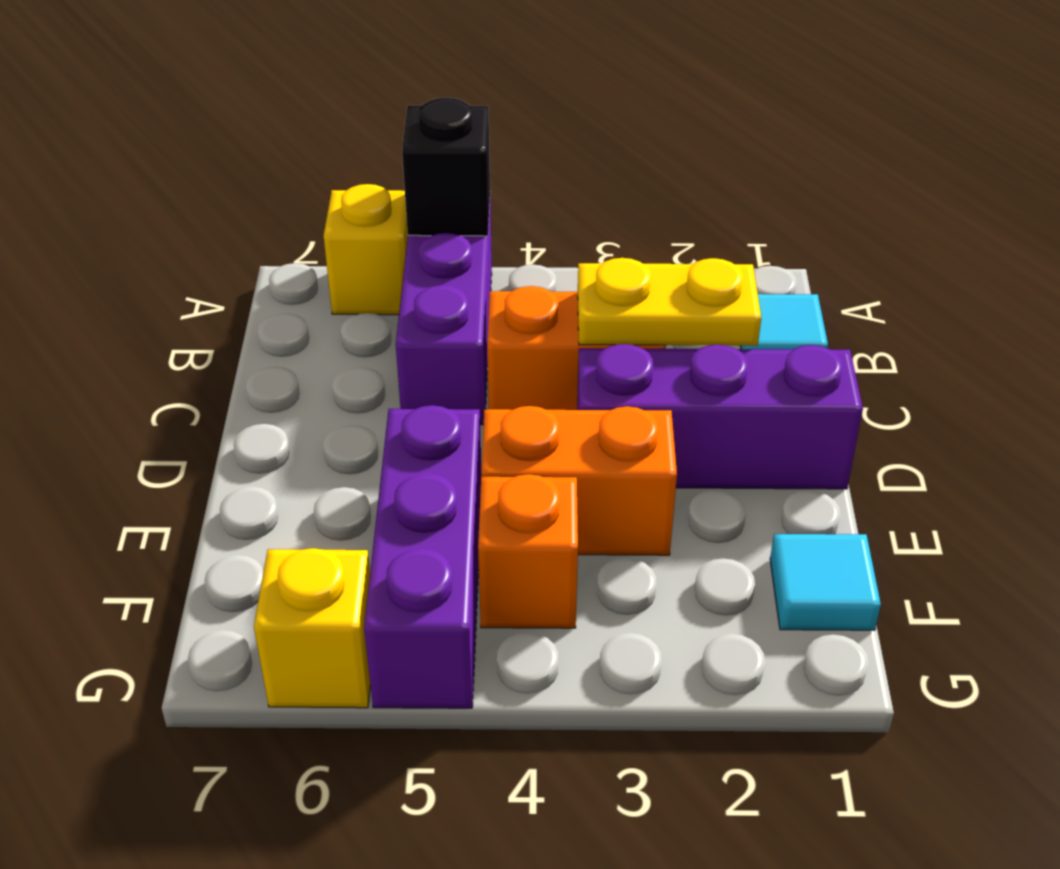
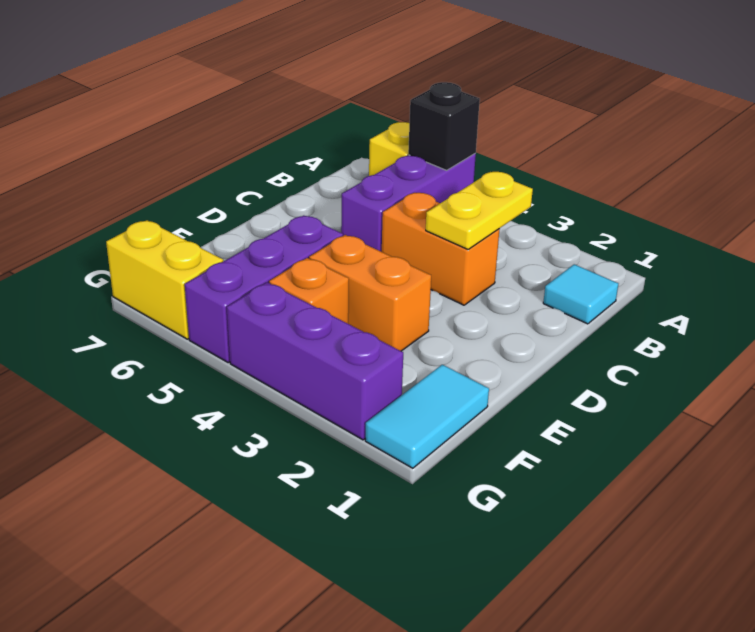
yellow plate C2:C3 level 2 -> yellow plate B3:C3 level 2
purple brick D1:D3 level 1 -> purple brick G2:G4 level 1
cyan tile F1 level 1 -> cyan tile F1:G1 level 1
yellow brick G6 level 1 -> yellow brick G6:G7 level 1

